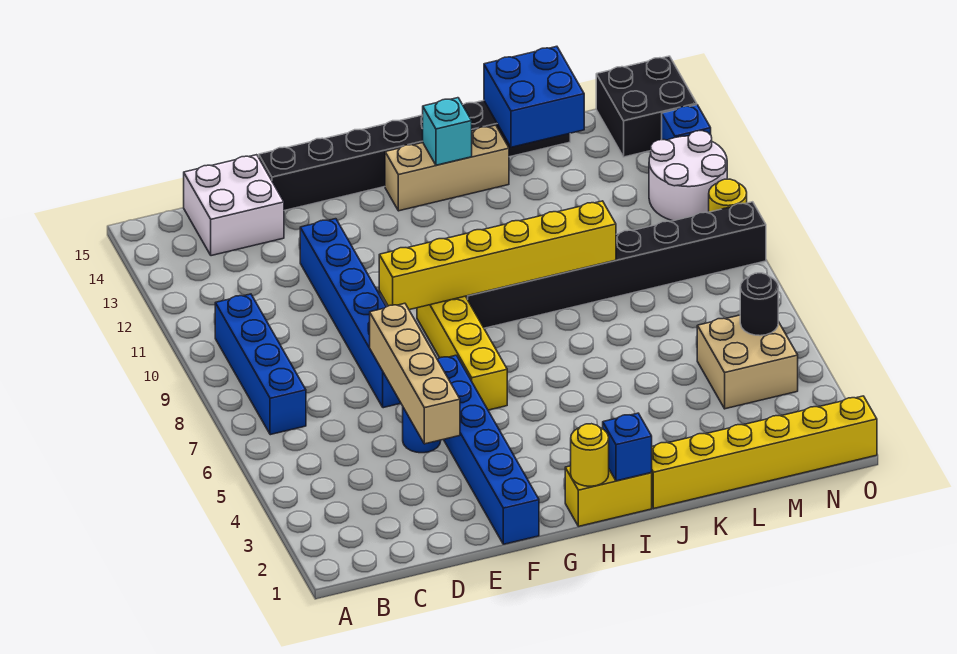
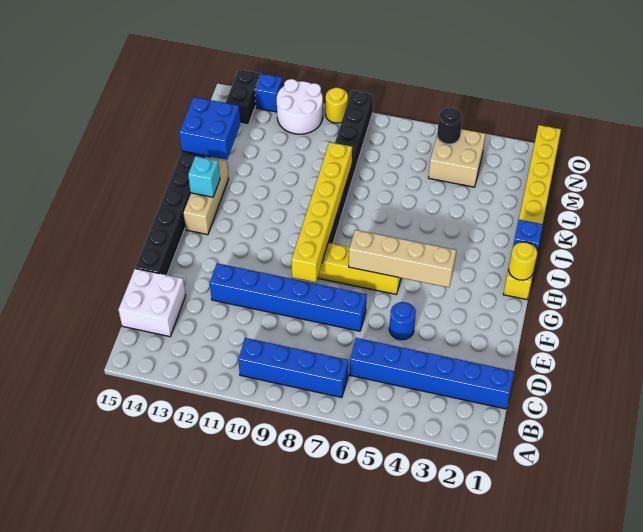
tan brick E4:E7 level 2 -> tan brick G4:G7 level 2
blue brick F1:F6 level 1 -> blue brick C1:C6 level 1
black brick N14:O15 level 1 -> black brick N14:O14 level 1

